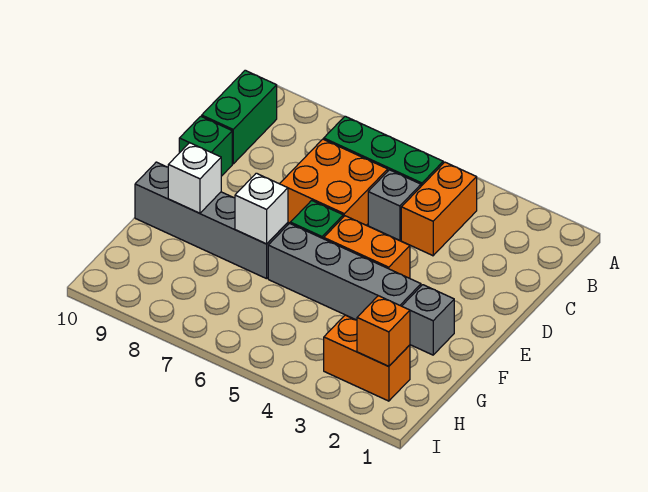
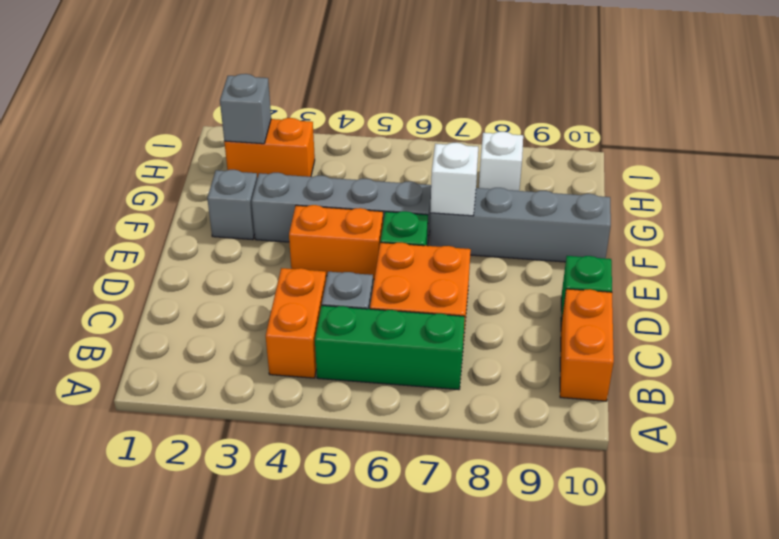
green brick B10:C10 level 1 -> orange brick B10:C10 level 1
white brick F9 level 2 -> white brick H8 level 1
orange brick H2 level 2 -> grey brick H2 level 2

